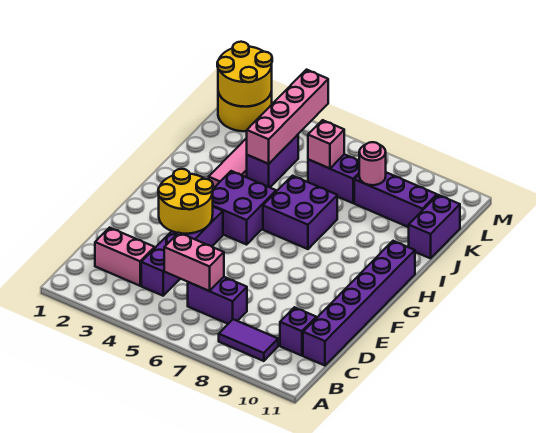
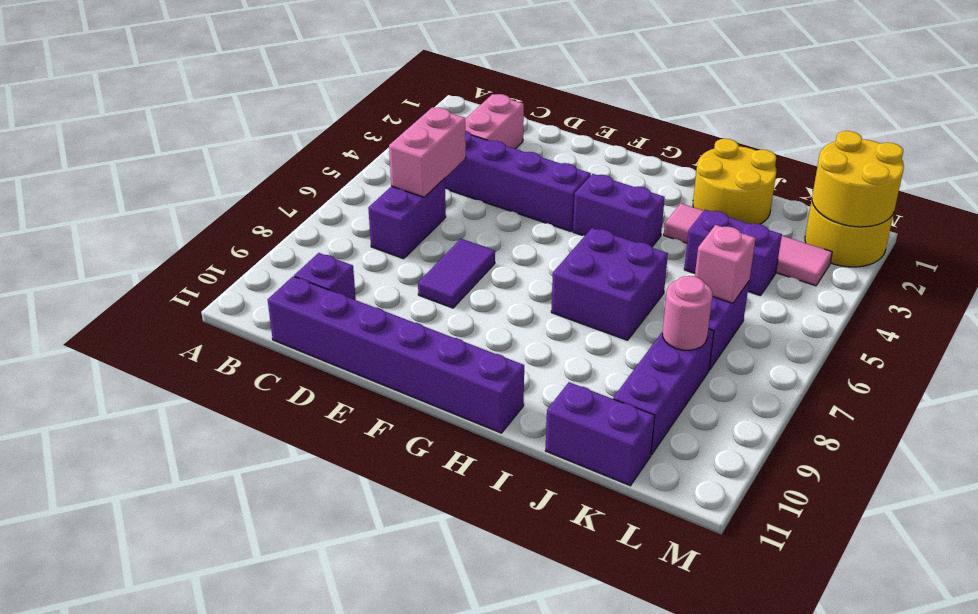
purple tile B8:B9 level 1 -> purple tile E7:E8 level 1
yellow round brick E3:F4 level 2 -> yellow round brick I1:J2 level 1
purple brick G4:H5 level 1 -> purple brick G4:H4 level 1
pink brick J4:M4 level 2 -> none

